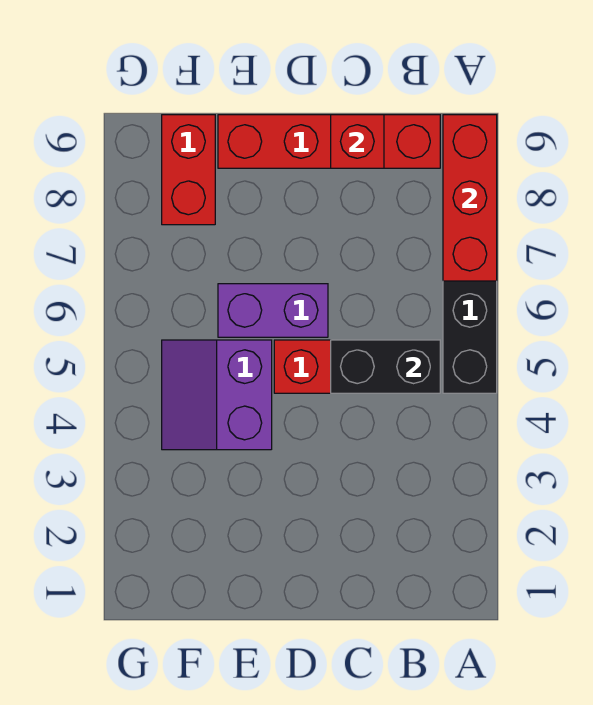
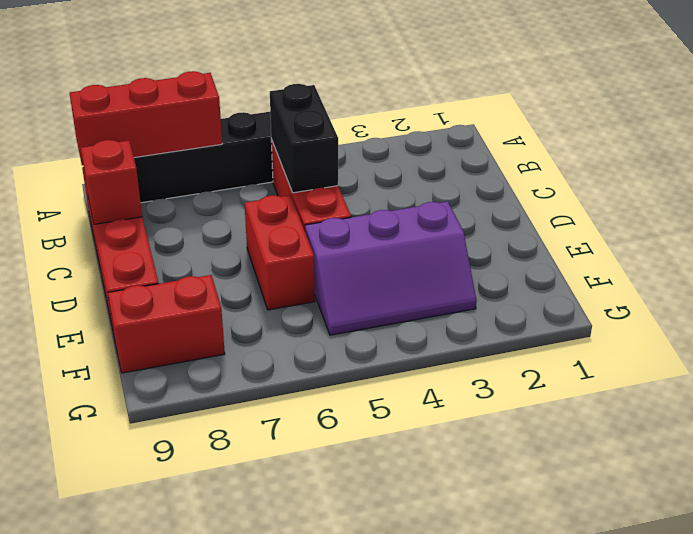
purple brick D6:E6 level 1 -> red brick D6:E6 level 1
purple slope E4:F5 level 1 top E -> purple slope E3:F5 level 1 top E

